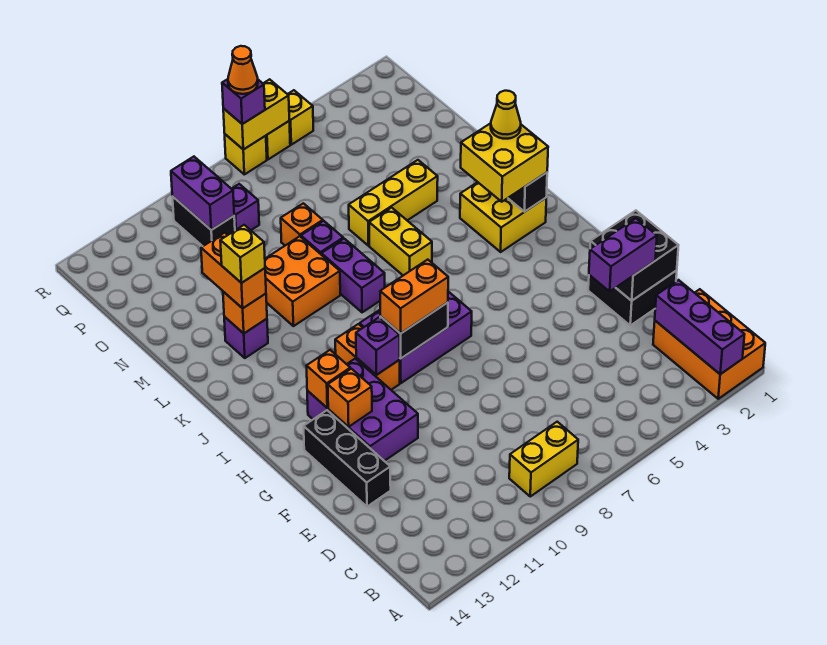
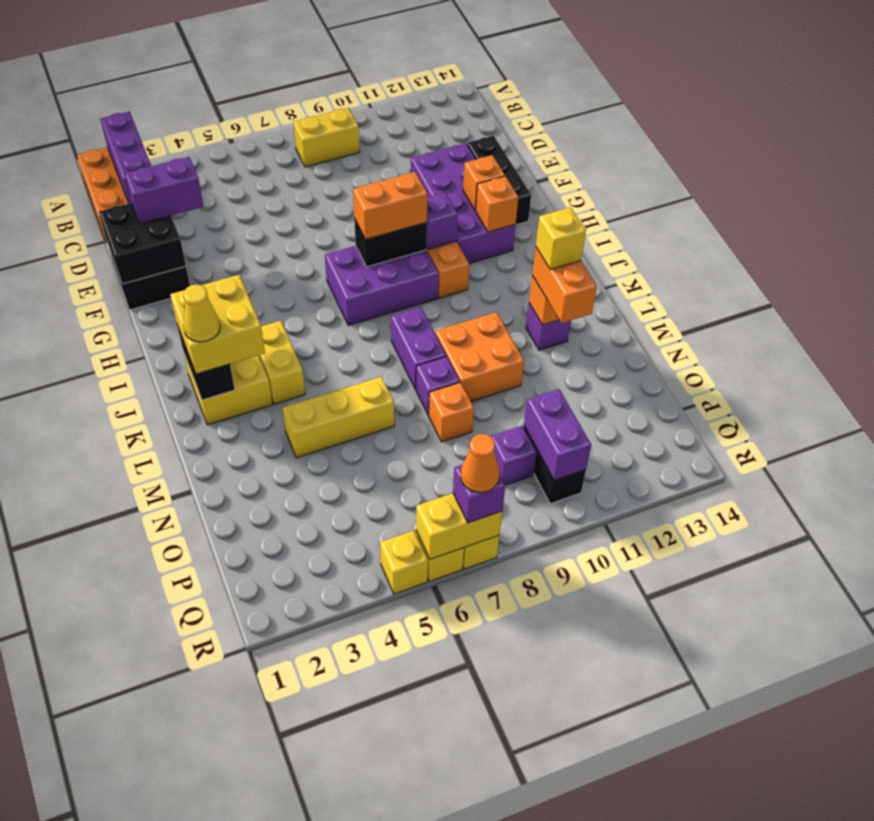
purple brick F11:H12 level 1 -> purple brick E11:H12 level 1
yellow brick K6:L6 level 1 -> yellow brick J4:K4 level 1

